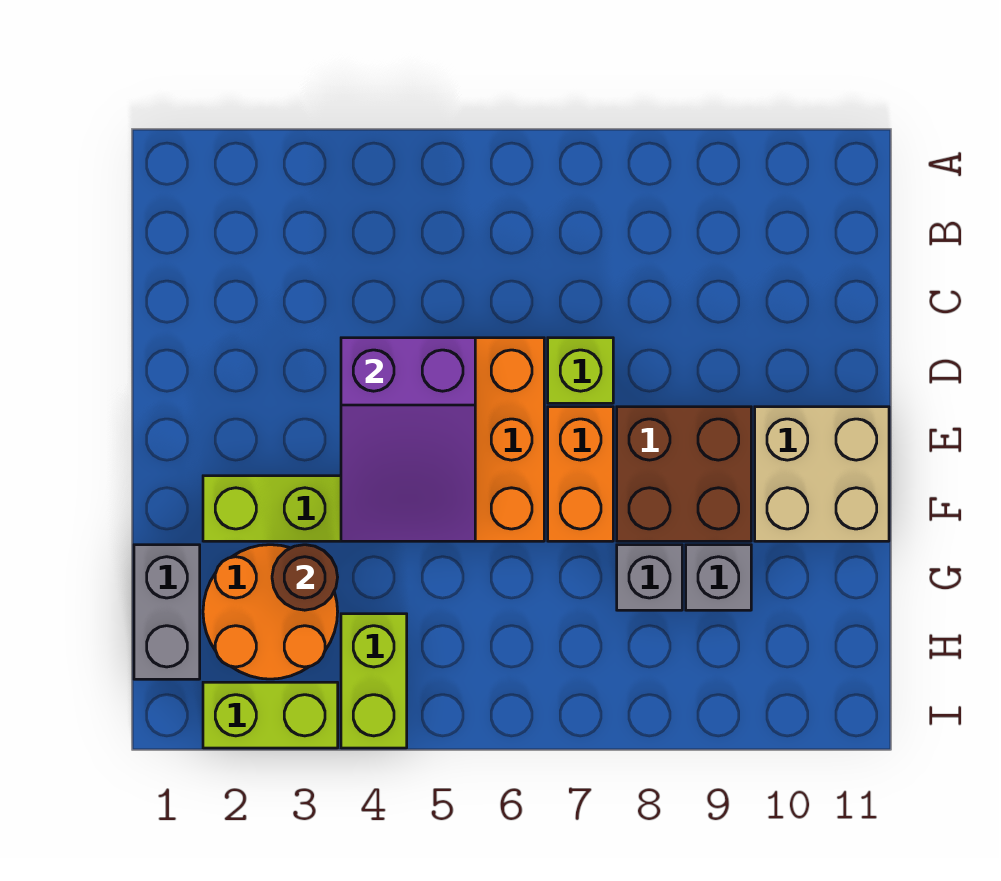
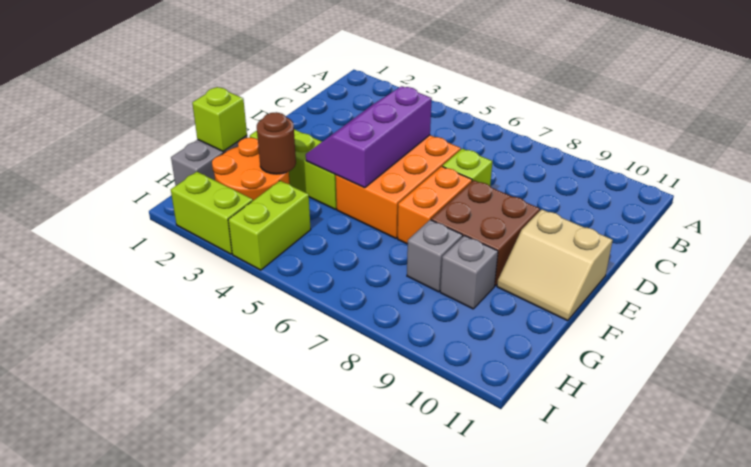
purple slope D4:F5 level 2 top D -> purple slope D4:F5 level 2 top 5
tan brick E10:F11 level 1 -> tan slope E10:F11 level 1 top E
none -> lime brick G1 level 2

